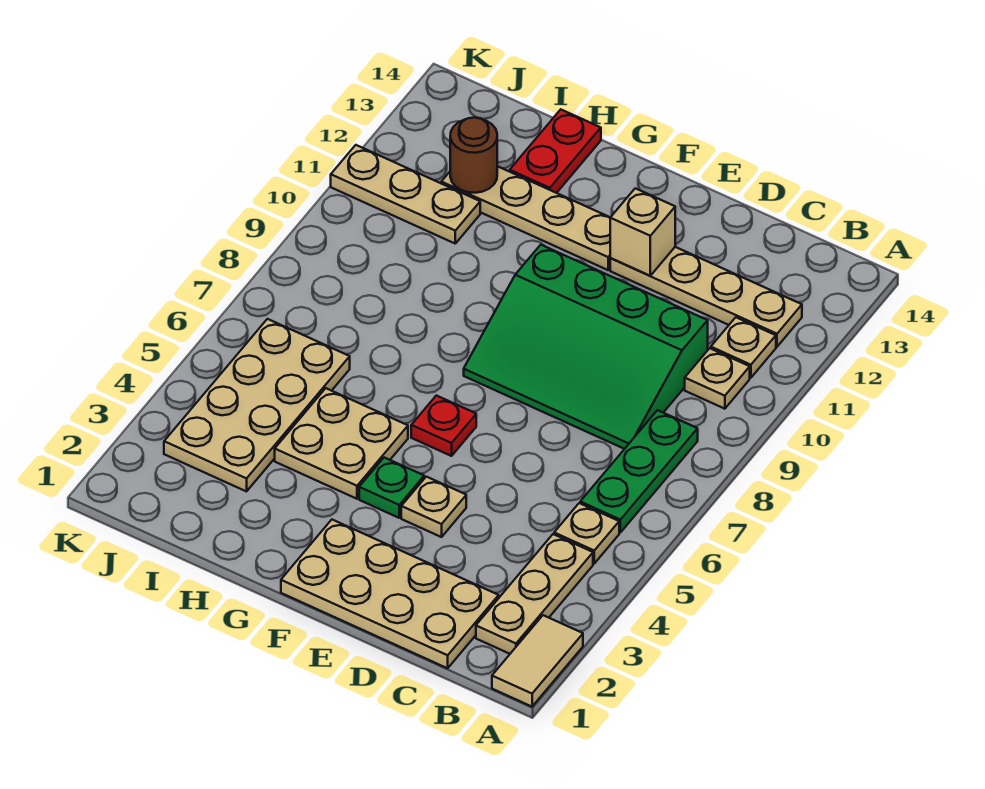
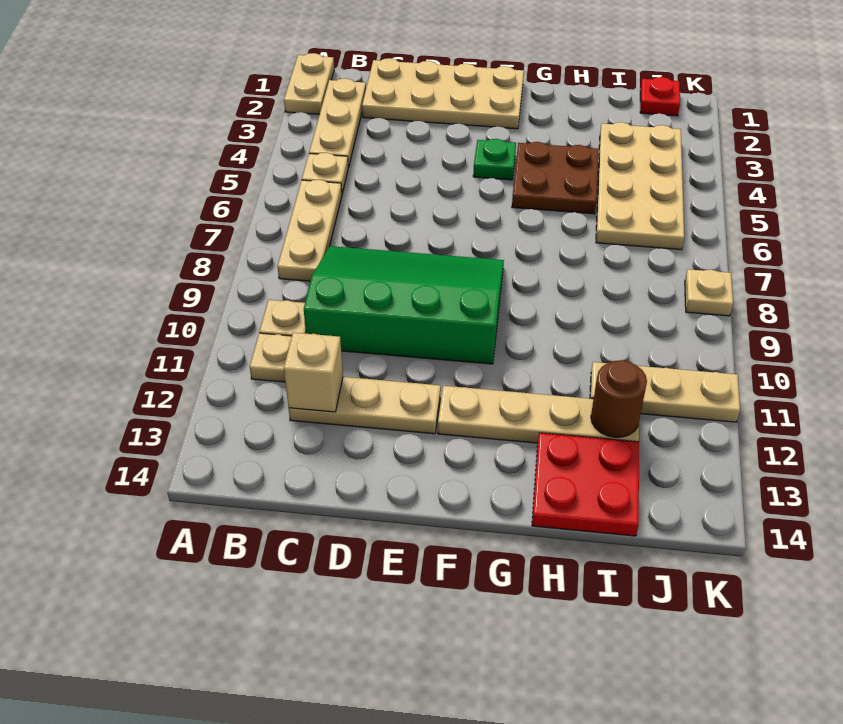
tan tile A1:A2 level 1 -> tan plate A1:A2 level 1
green plate B6:B8 level 1 -> tan plate B6:B8 level 1
tan plate B12:E12 level 1 -> tan plate C12:E12 level 1
tan plate E4 level 1 -> tan plate K8 level 1
tan brick E12 level 2 -> tan brick C12 level 2
red plate F6 level 1 -> red plate J1 level 1
tan plate G4:H5 level 1 -> brown plate G4:H5 level 1
red plate H13:H14 level 1 -> red plate H13:I14 level 1

